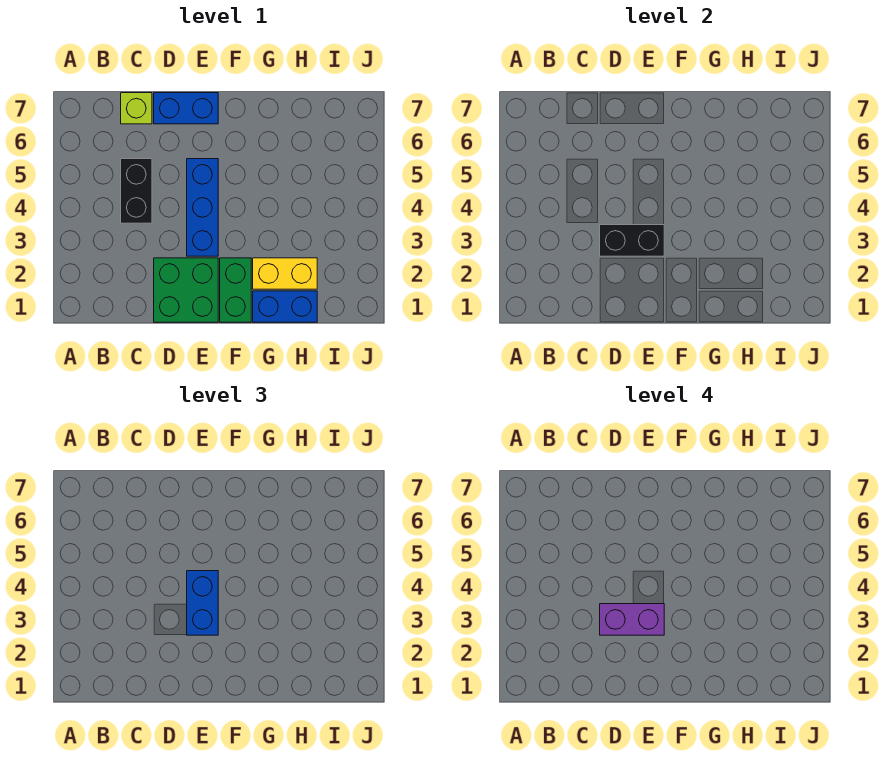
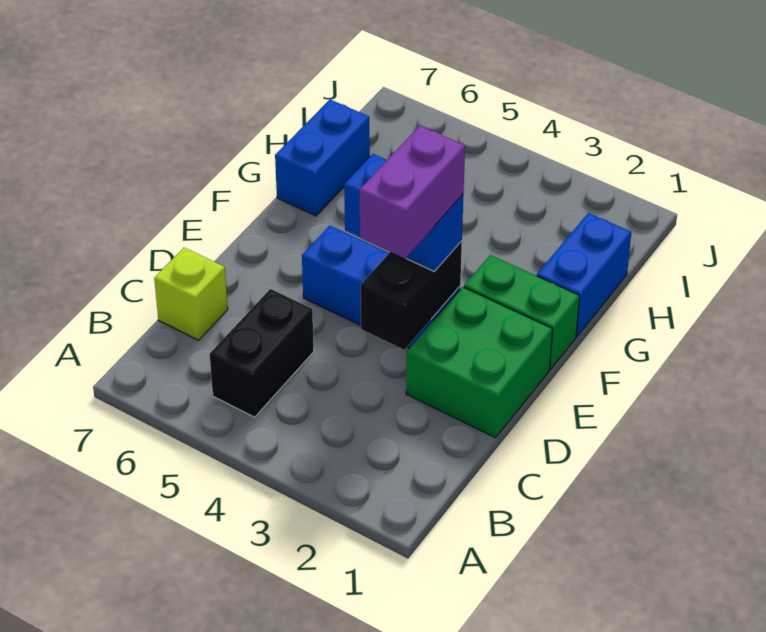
black brick C4:C5 level 1 -> black brick B5:C5 level 1
blue brick D7:E7 level 1 -> blue brick G7:H7 level 1
yellow brick G2:H2 level 1 -> none

